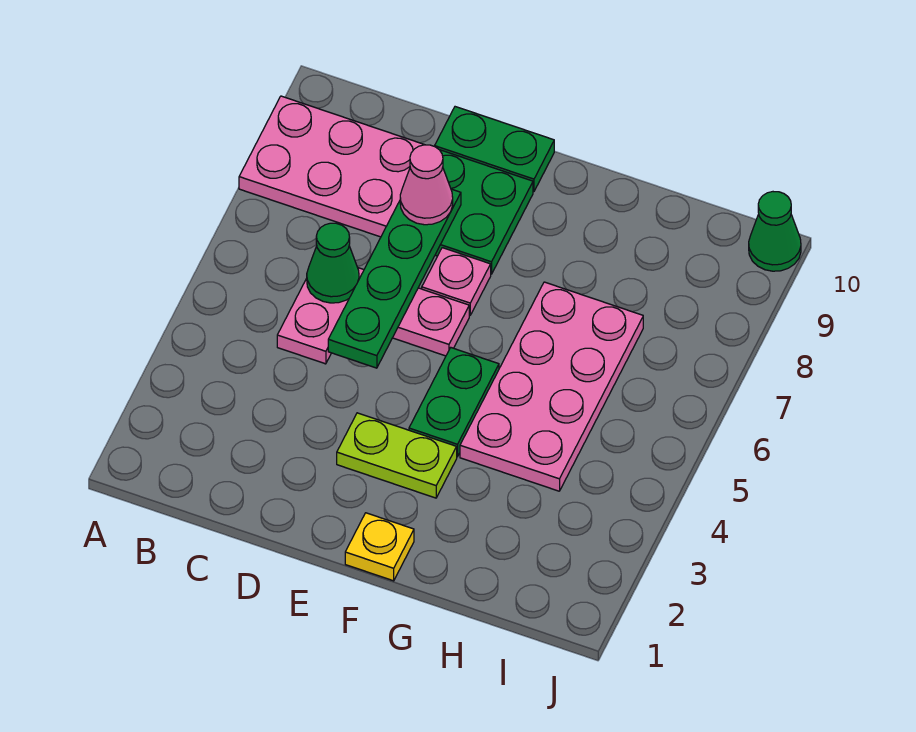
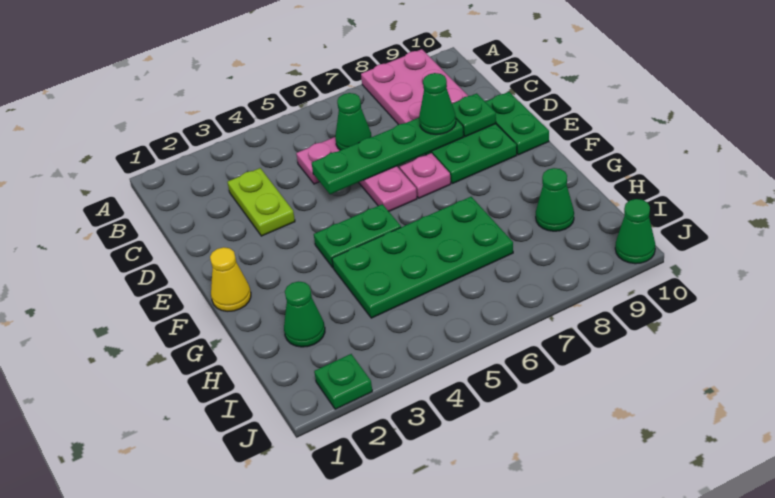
pink cone D8 level 3 -> green cone D8 level 3
none -> green plate D9 level 2
lime plate E3:F3 level 1 -> lime plate C3:D3 level 1
yellow plate F1 level 1 -> yellow cone F1 level 1
pink plate G4:H7 level 1 -> green plate G4:H7 level 1
none -> green cone H2 level 1
none -> green cone H9 level 1
none -> green plate J2 level 1

